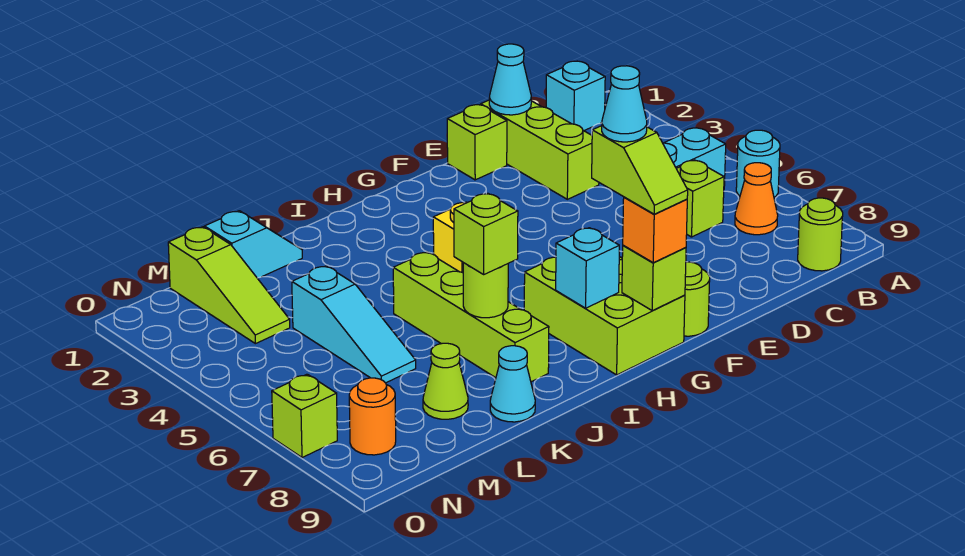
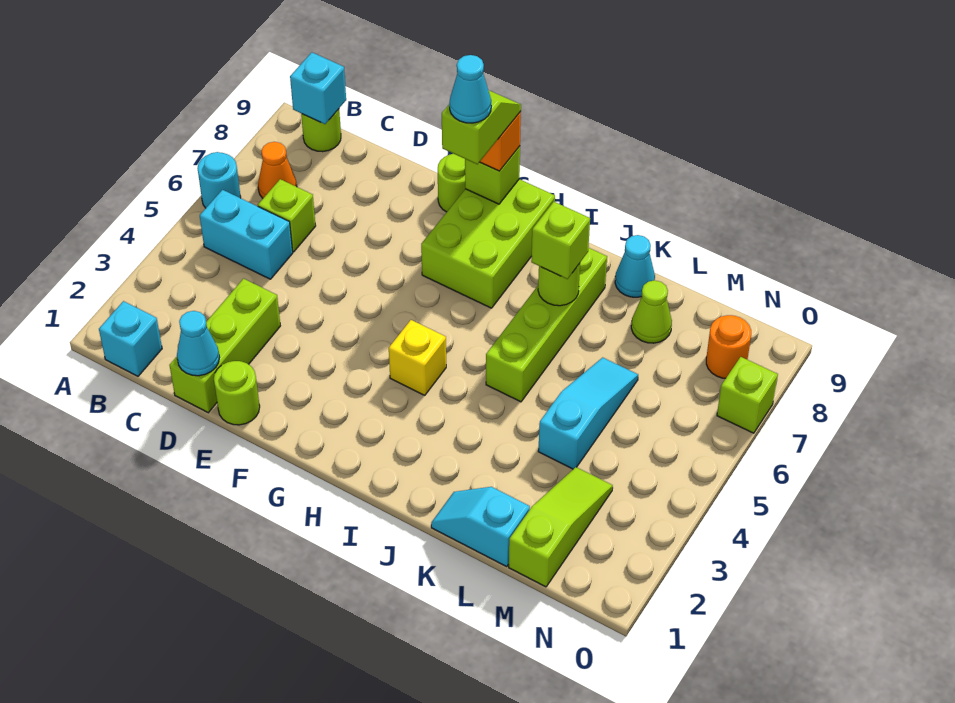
lime brick E1 level 1 -> lime round brick E1 level 1
cyan brick H8 level 2 -> cyan brick B9 level 2

